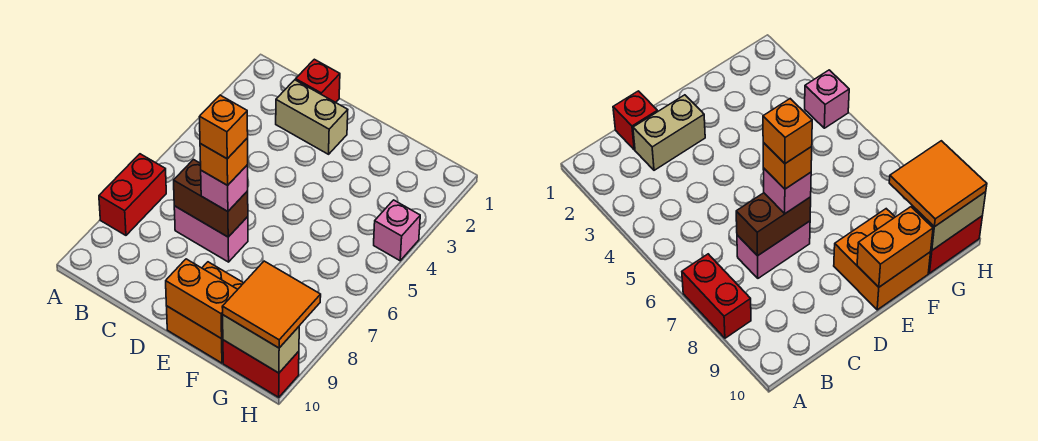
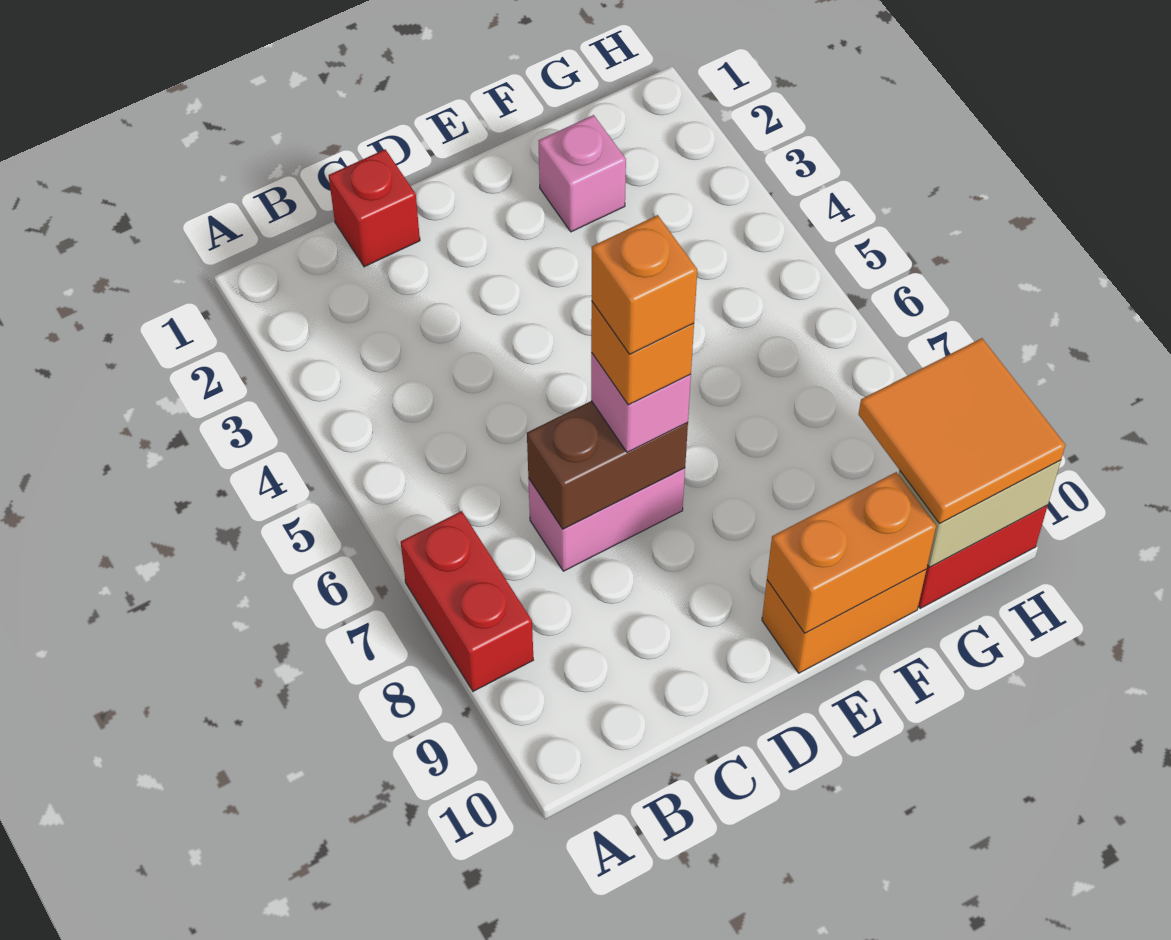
tan brick C2:D2 level 1 -> none
orange brick E9:F10 level 1 -> orange brick E10:F10 level 1
pink brick H4 level 1 -> pink brick F2 level 1

